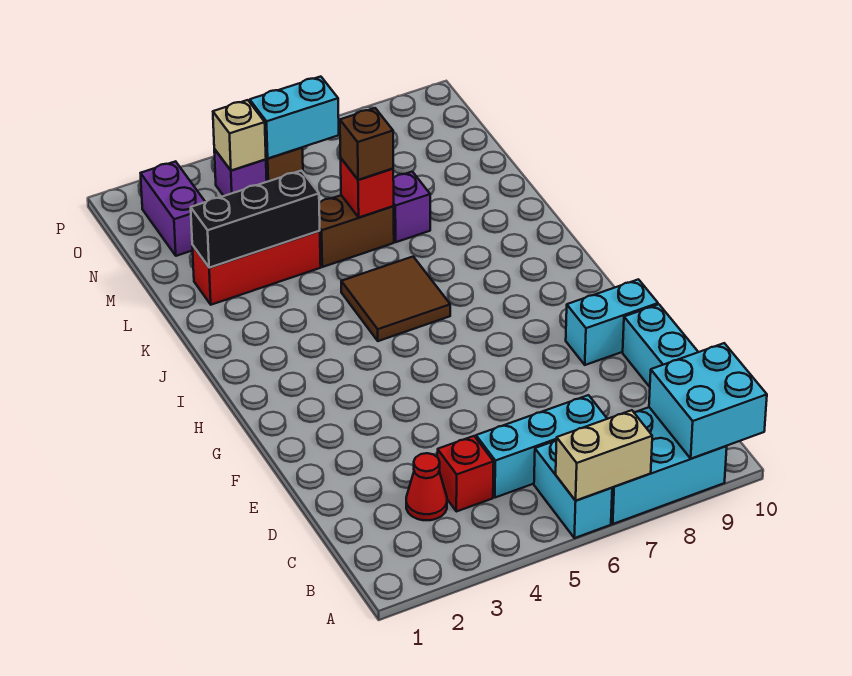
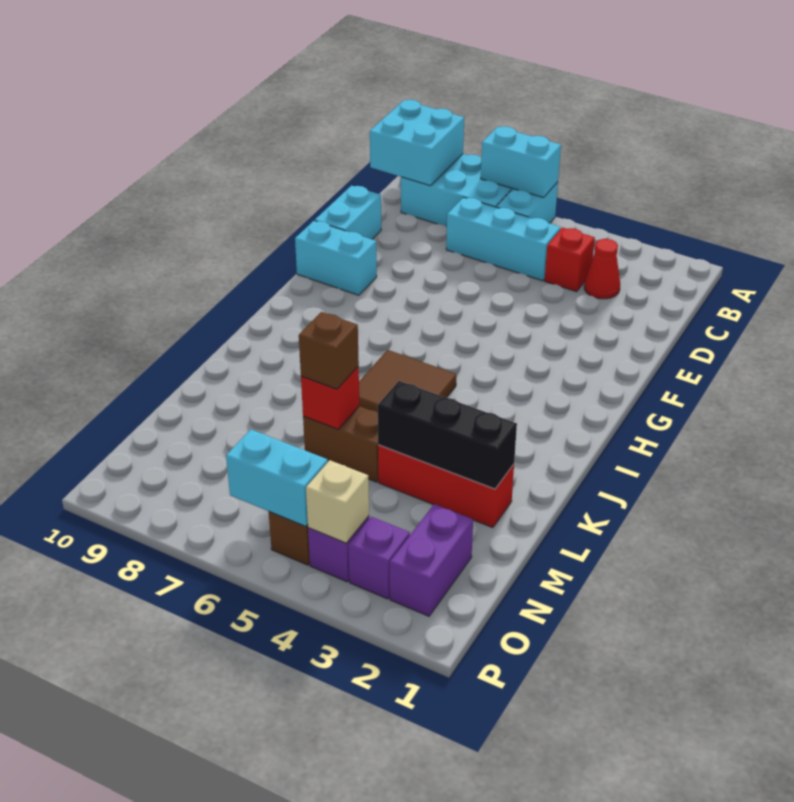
tan brick A6:A7 level 2 -> cyan brick A6:A7 level 2
purple brick L7 level 1 -> purple brick O3 level 1

